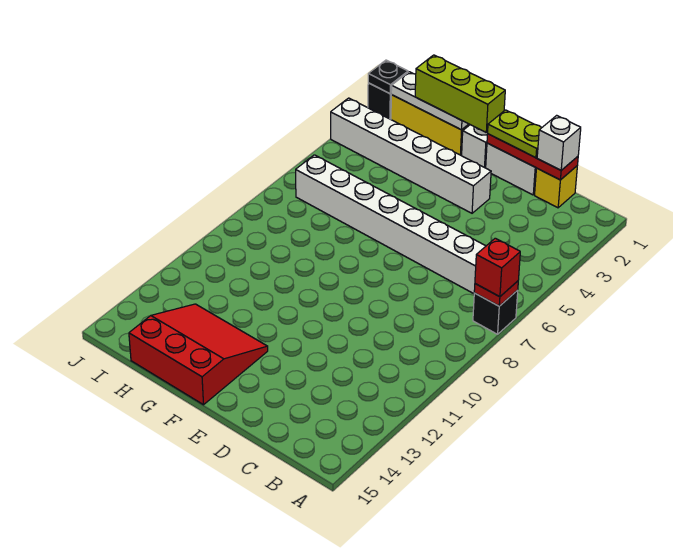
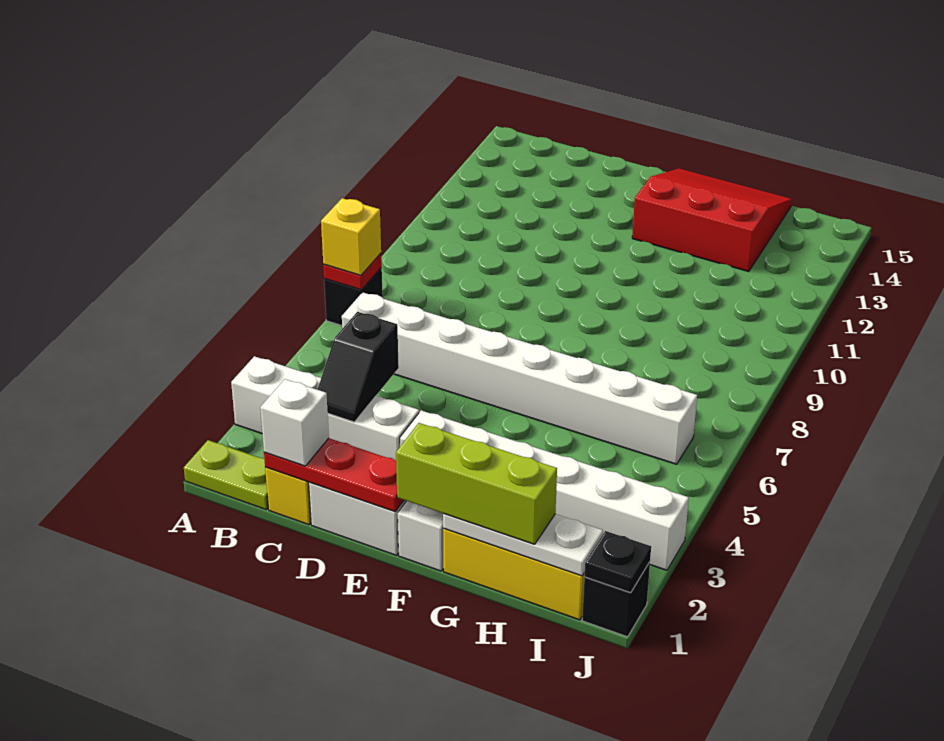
none -> white brick A3:D3 level 1
red brick A7 level 3 -> yellow brick A7 level 3
none -> black slope C3:C4 level 2 top 4
lime plate D1:E1 level 3 -> lime plate A1:B1 level 1
red slope F13:H15 level 1 top 15 -> red slope F13:H15 level 1 top 13

